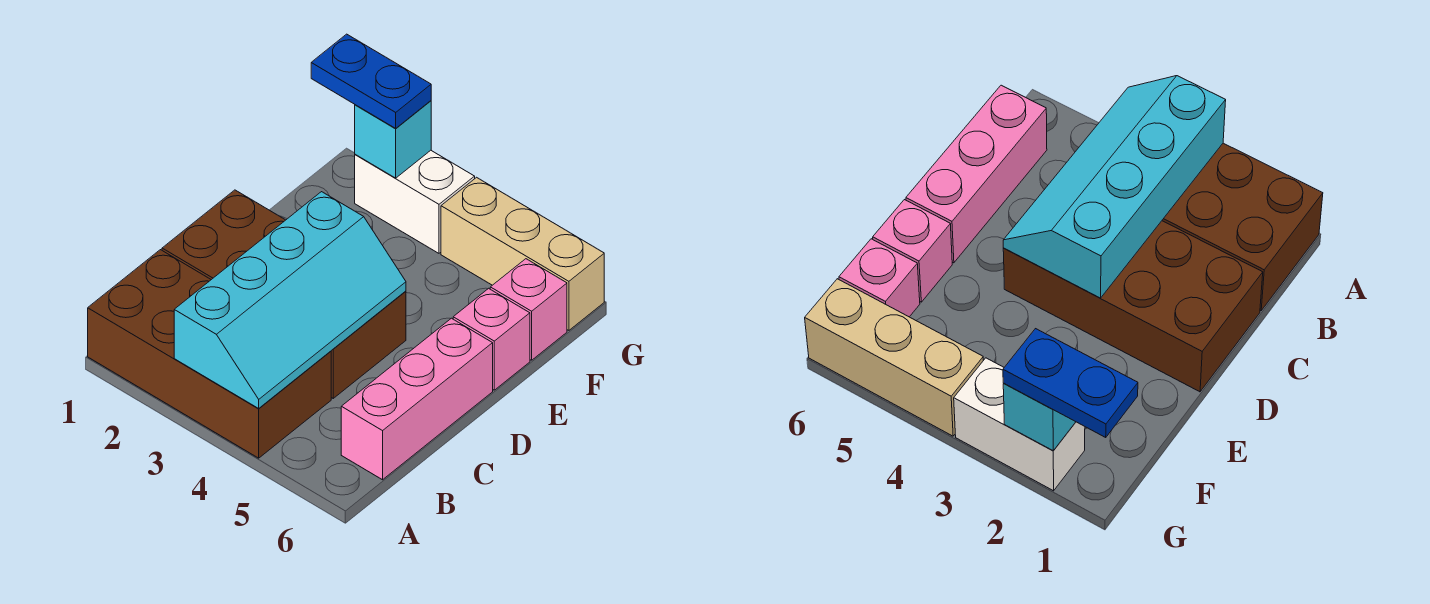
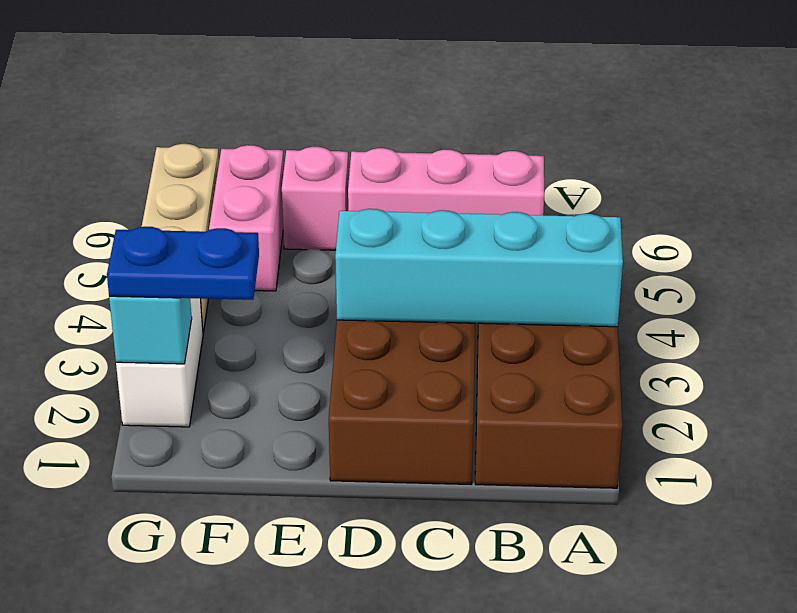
pink brick F6 level 1 -> pink brick F5:F6 level 1
blue plate G1:G2 level 3 -> blue plate F2:G2 level 3

